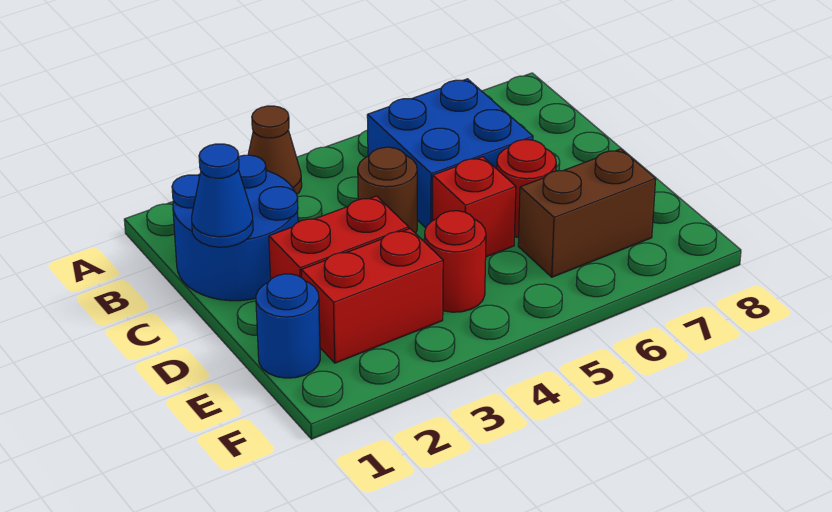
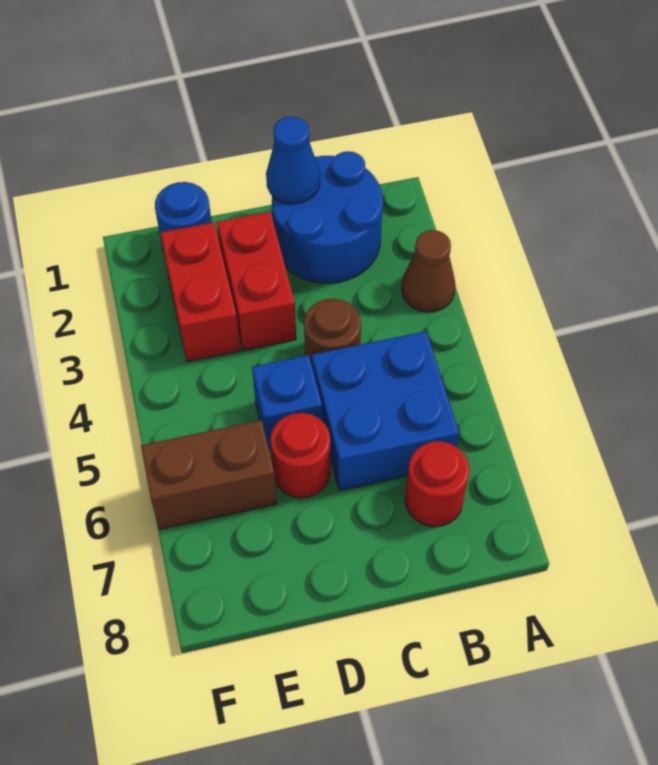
red brick D5 level 1 -> blue brick D5 level 1
red round brick E4 level 1 -> red round brick B7 level 1
brown brick E6:E7 level 1 -> brown brick E6:F6 level 1

